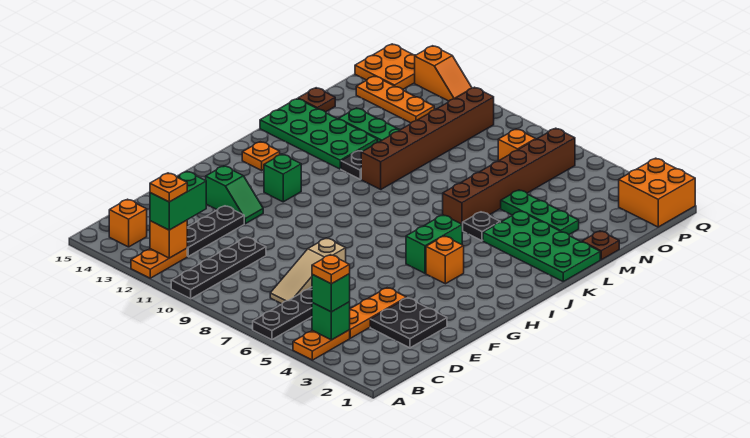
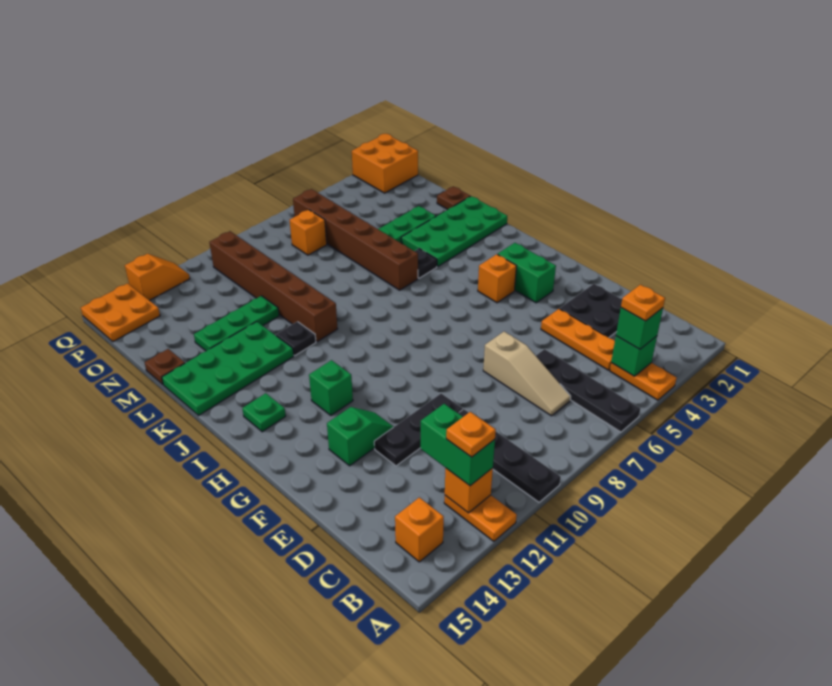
black plate C12:E12 level 1 -> black plate E10:E12 level 1
green brick H5:I5 level 1 -> green brick G3:H3 level 1
orange plate I14 level 1 -> green plate I14 level 1
orange plate O12:O14 level 1 -> none

